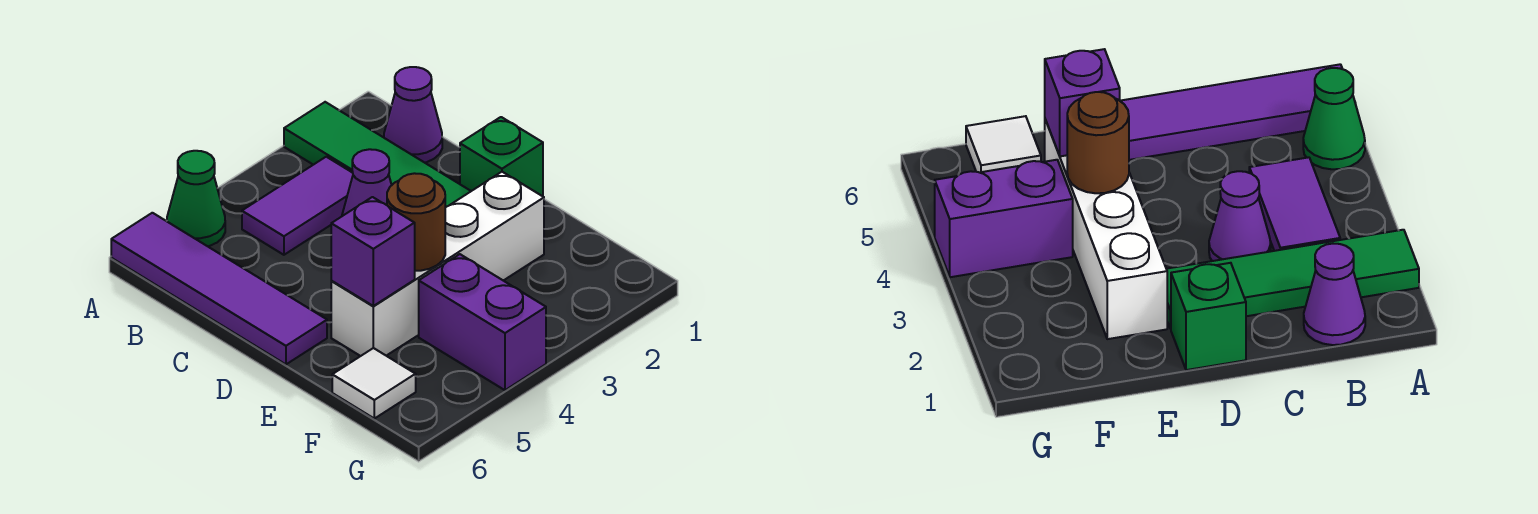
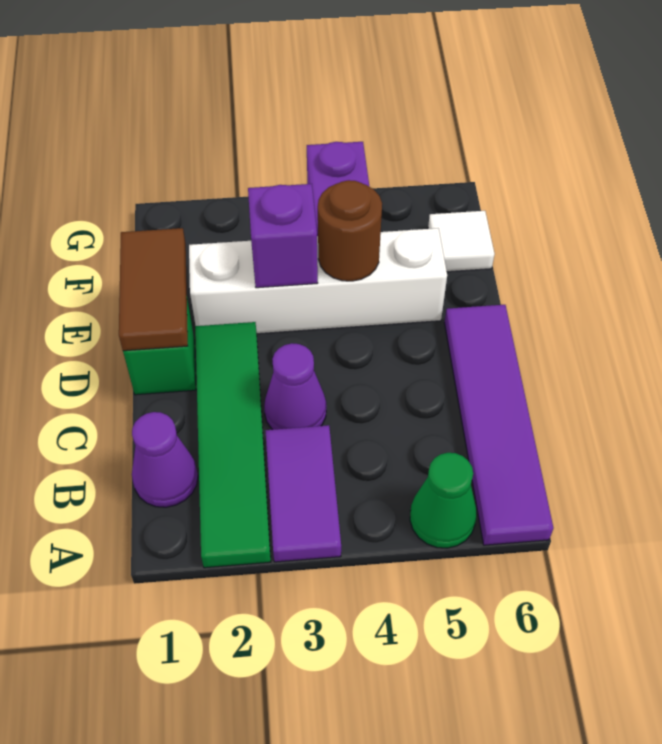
purple tile B3:B4 level 1 -> purple tile A3:B3 level 1
none -> brown tile D1:E1 level 2
purple brick E5 level 2 -> purple brick E3 level 2

